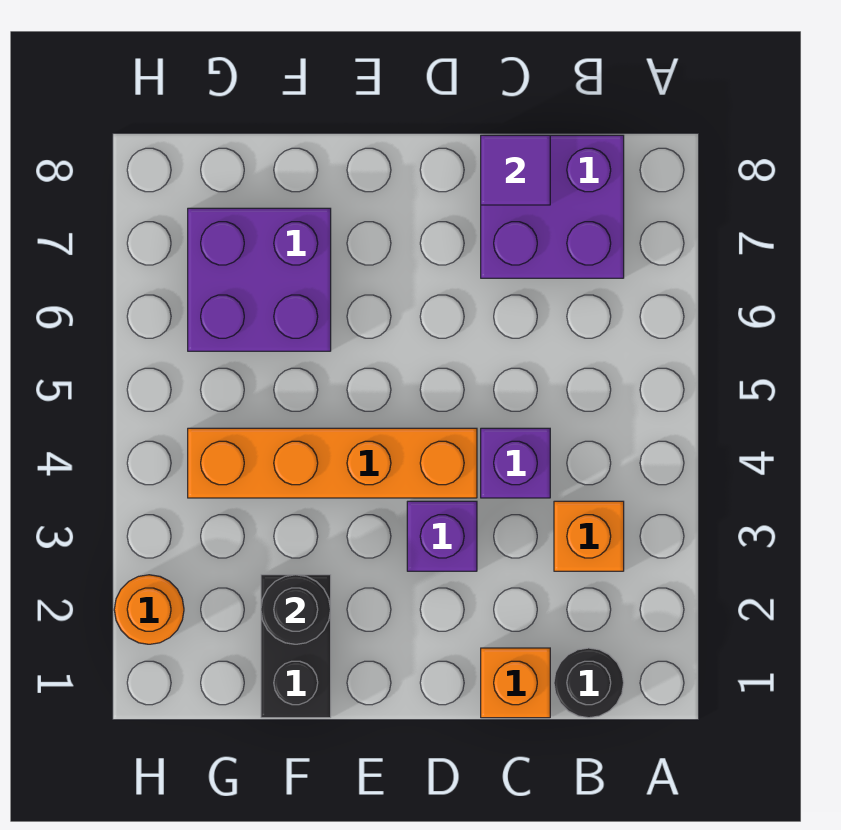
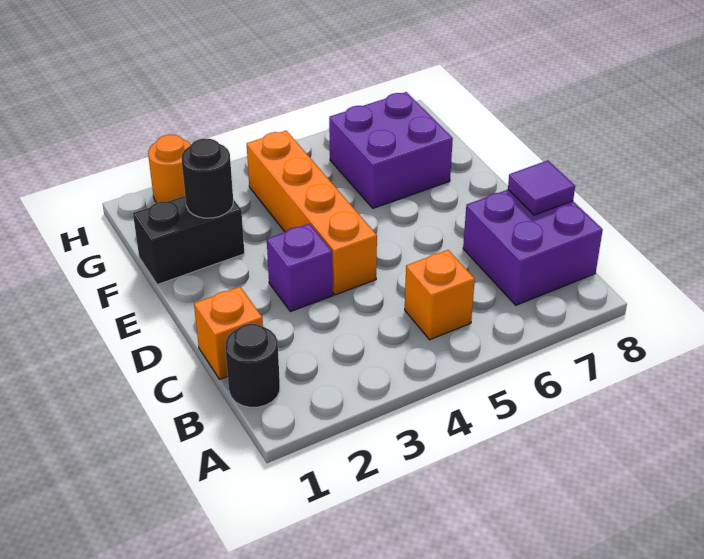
orange brick B3 level 1 -> orange brick B5 level 1
purple brick C4 level 1 -> none

